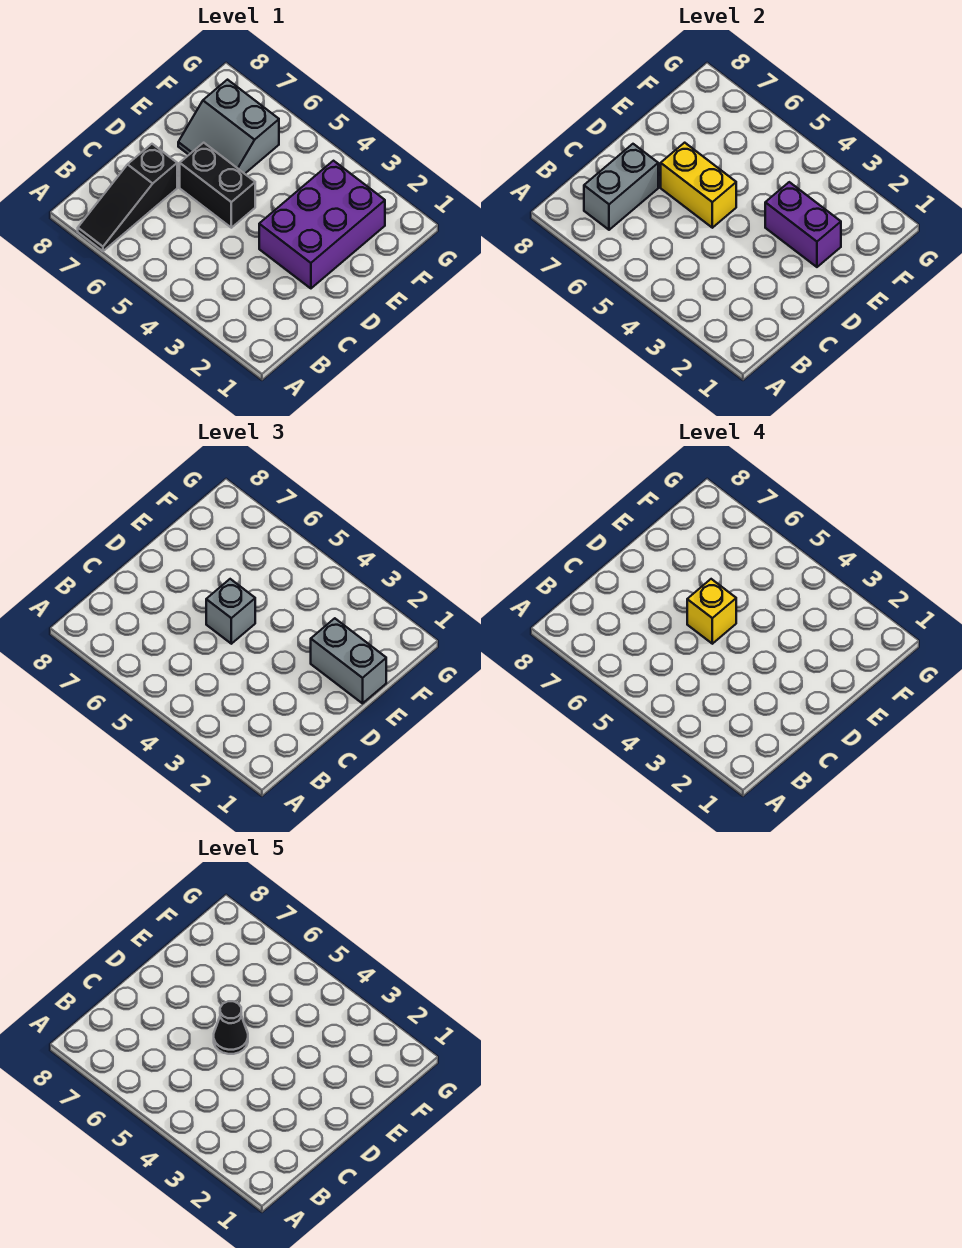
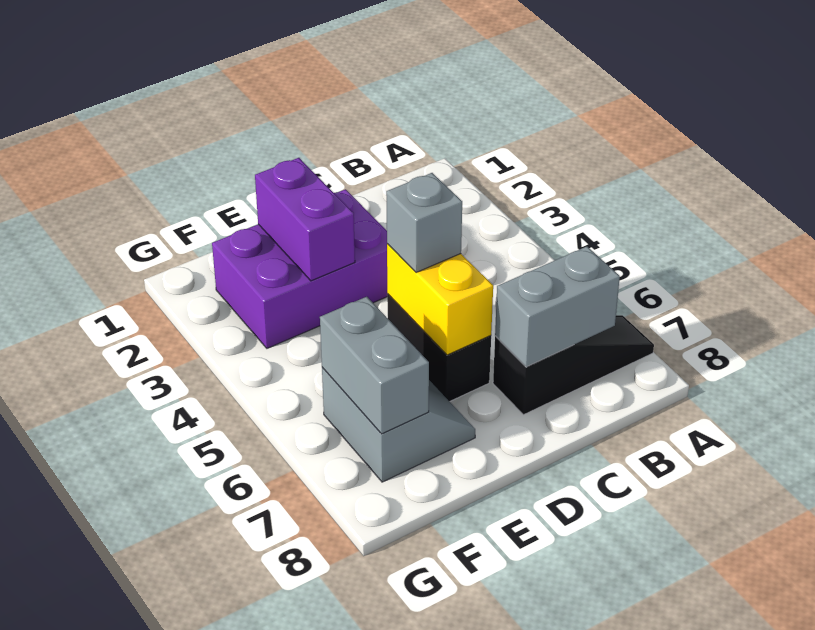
yellow brick D5 level 4 -> none
black cone D5 level 5 -> none
grey brick E1:E2 level 3 -> grey brick F6:F7 level 2

